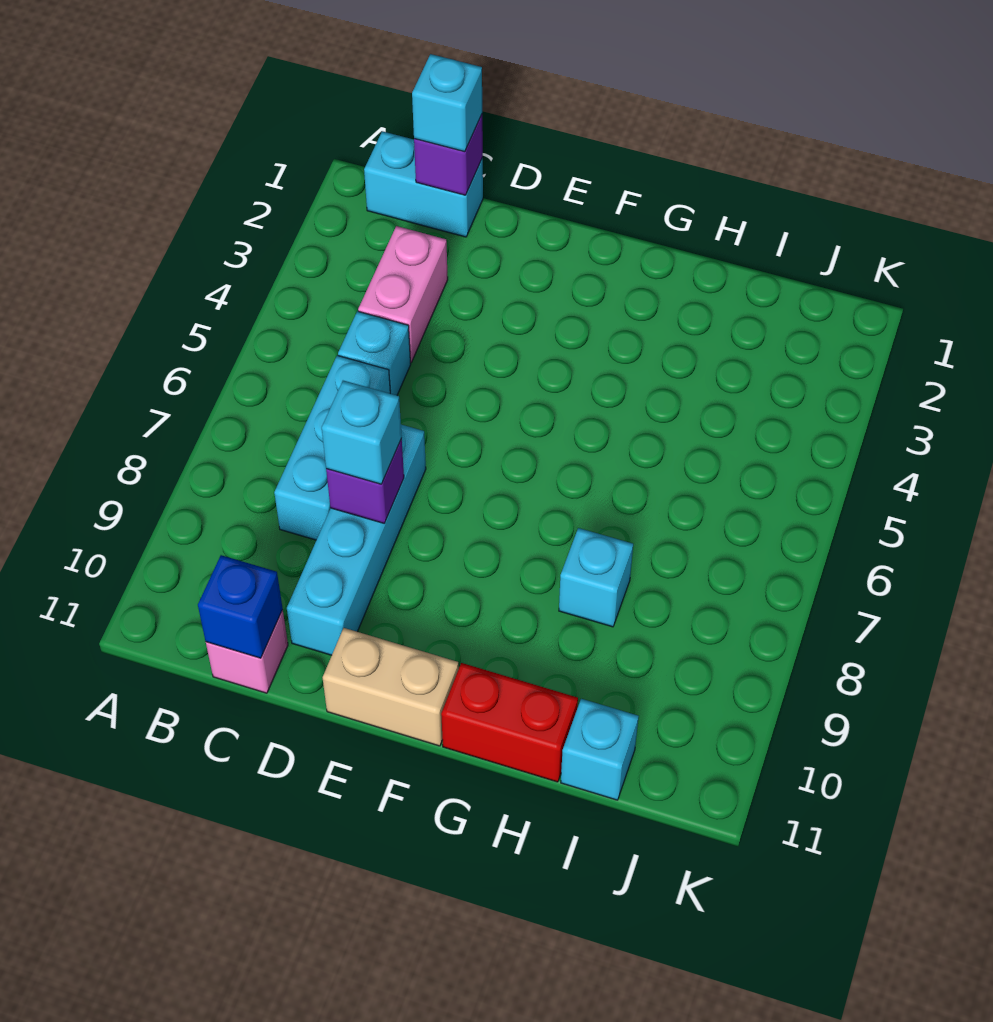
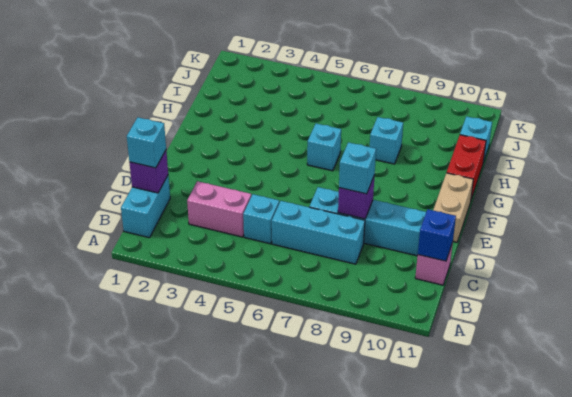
none -> cyan brick G6 level 1

